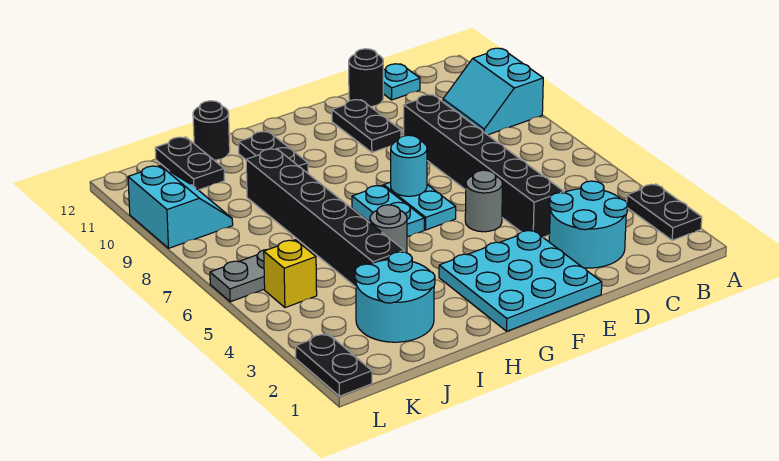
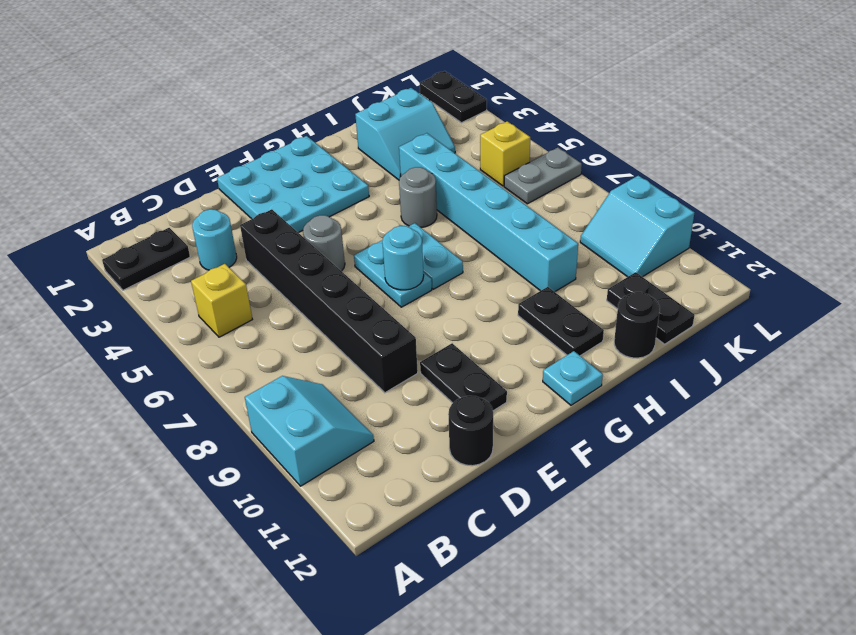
black plate A2:A3 level 1 -> black plate A2:B2 level 1
none -> yellow brick B5 level 1
cyan round brick C2:D3 level 1 -> cyan round brick C3 level 1
cyan plate C12 level 1 -> cyan plate G12 level 1
cyan round brick I2:J3 level 1 -> cyan slope I2:J3 level 1 top 2
black brick I4:I9 level 1 -> cyan brick I4:I9 level 1

